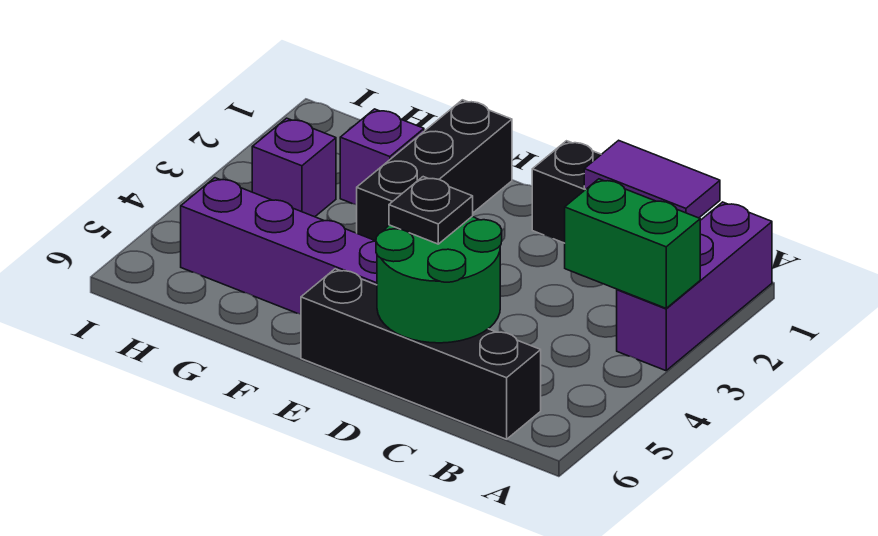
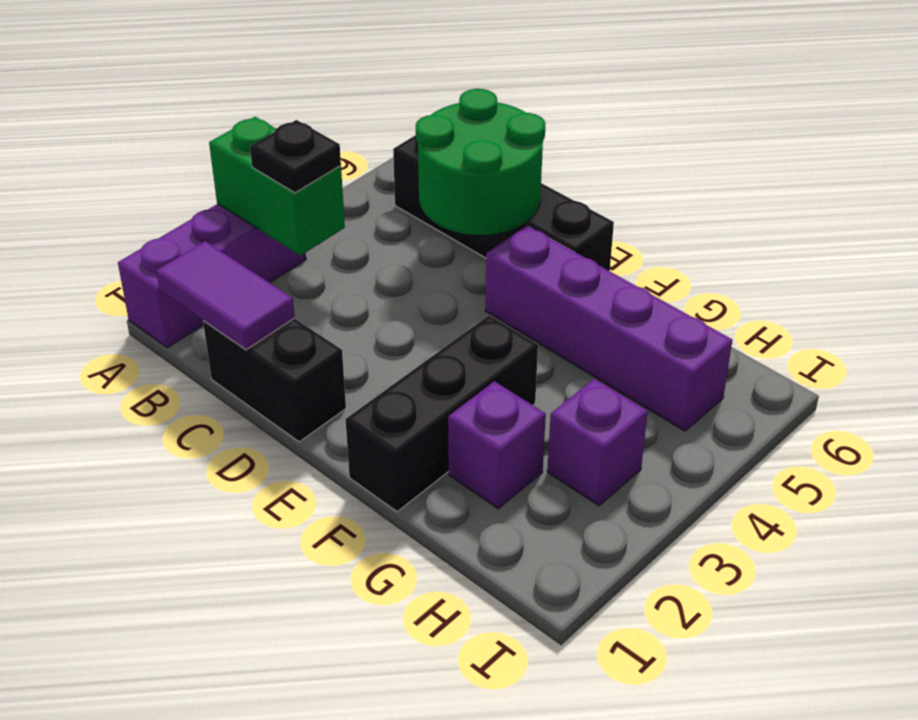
black plate D5 level 3 -> black plate B3 level 3

